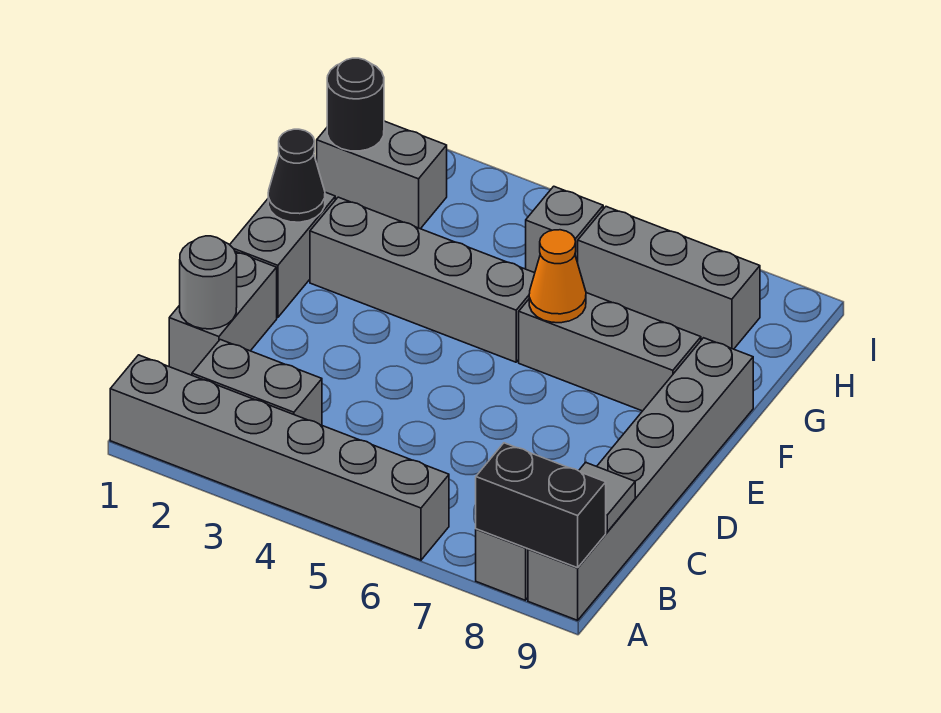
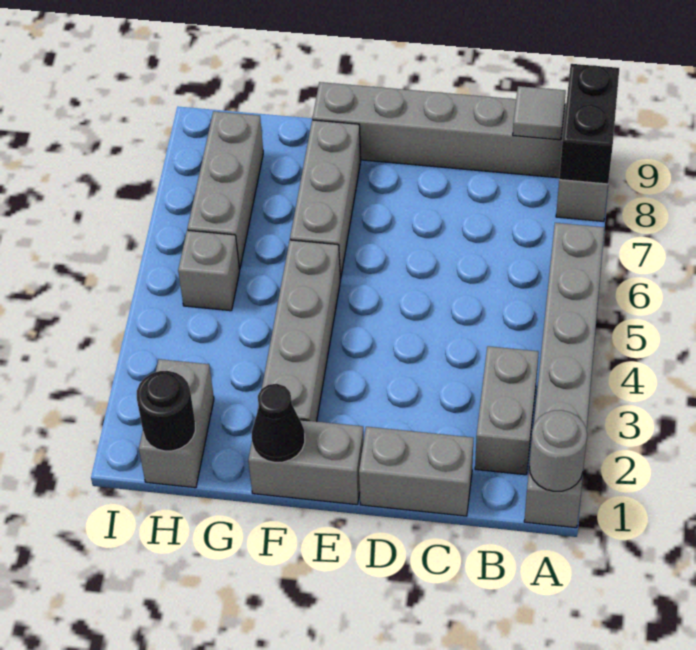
grey round brick C1 level 2 -> grey round brick A1 level 2
orange cone F6 level 2 -> none

